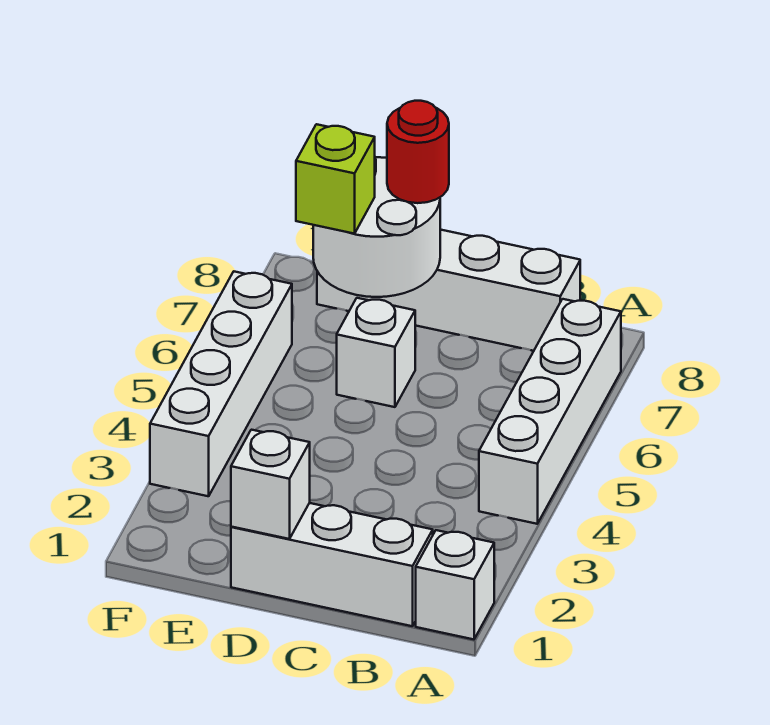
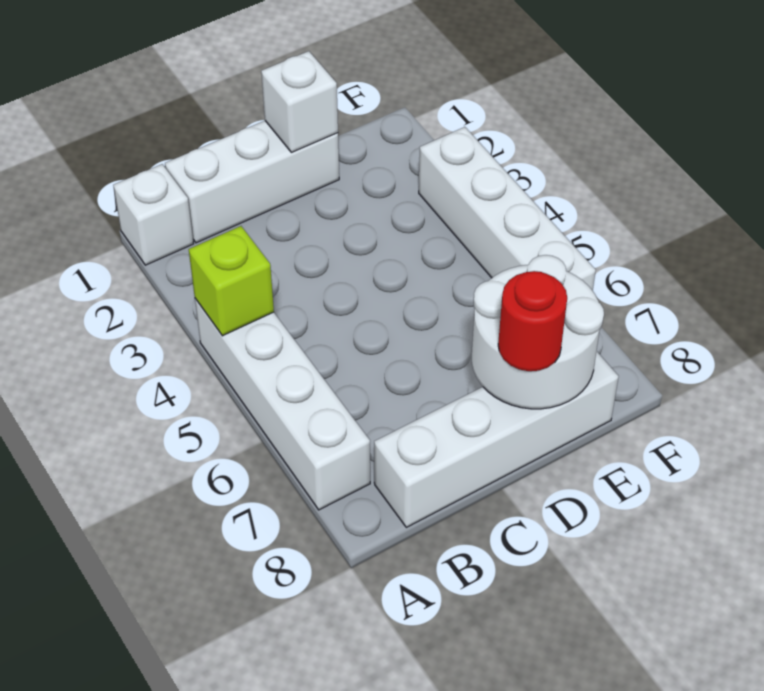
white brick D6 level 1 -> none
lime brick E7 level 3 -> lime brick A4 level 2

